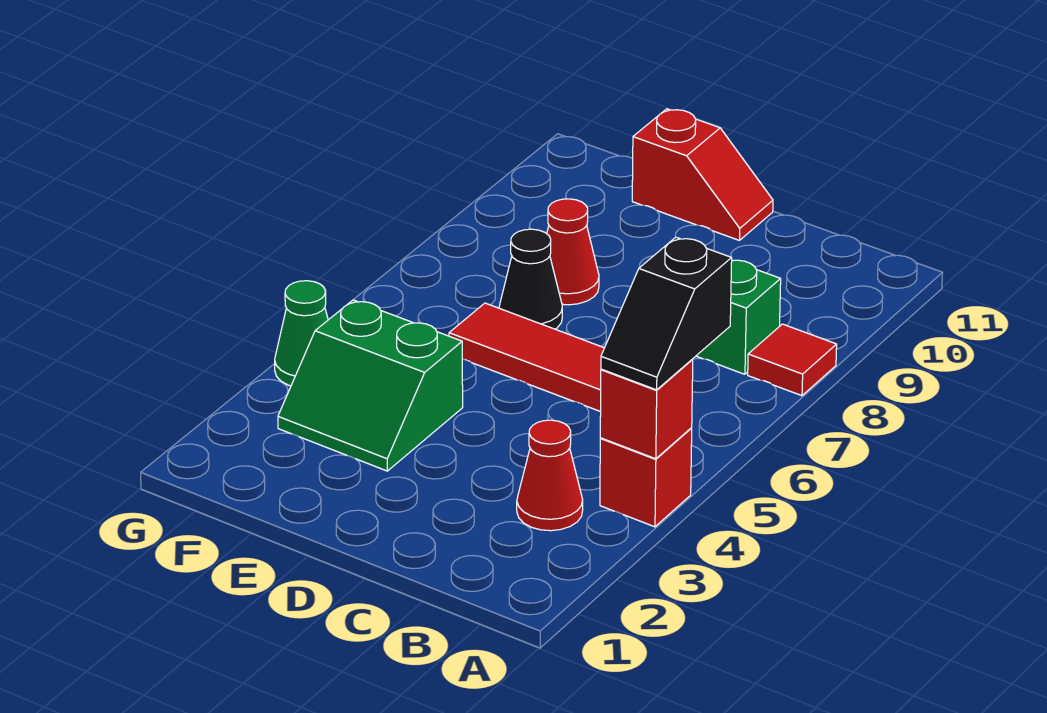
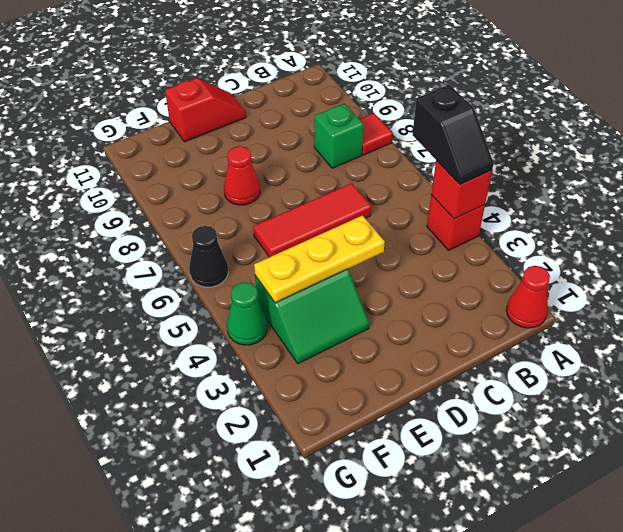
red cone B3 level 1 -> red cone A1 level 1
none -> yellow plate D4:F4 level 2
black cone E7 level 1 -> black cone G6 level 1

